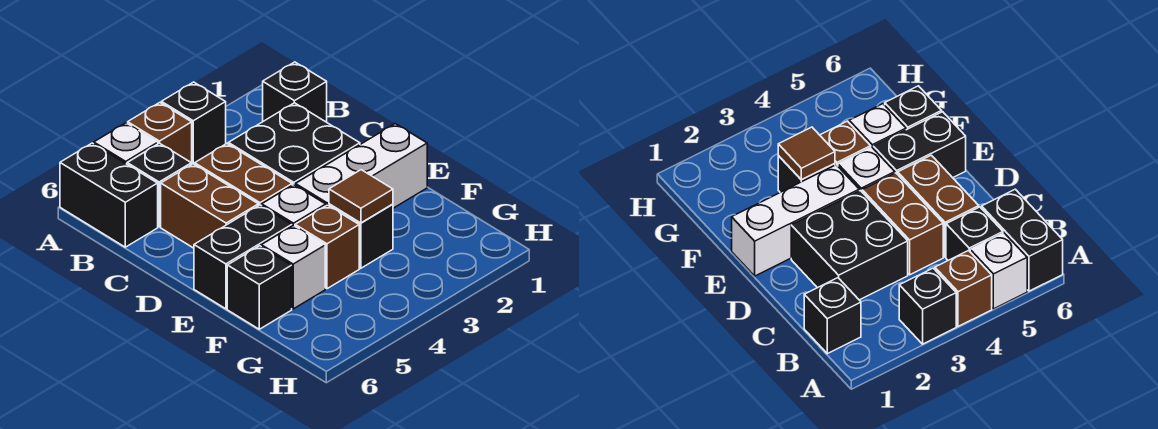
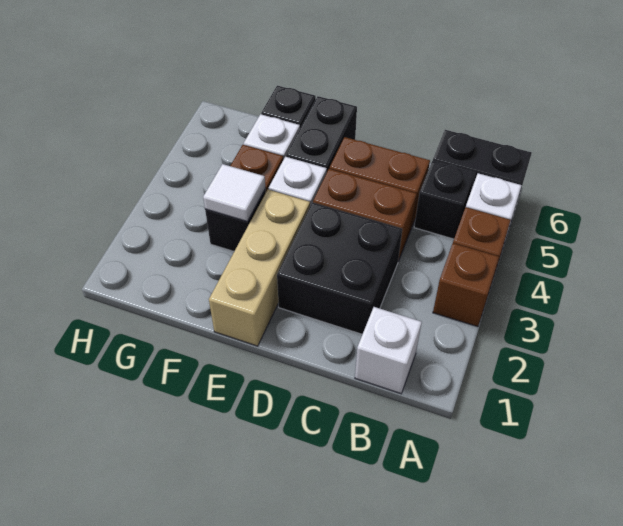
black brick A3 level 1 -> brown brick A3 level 1
black brick B1 level 1 -> white brick B1 level 1
white brick E1:E3 level 1 -> tan brick E1:E3 level 1
brown tile F3 level 2 -> white tile F3 level 2

